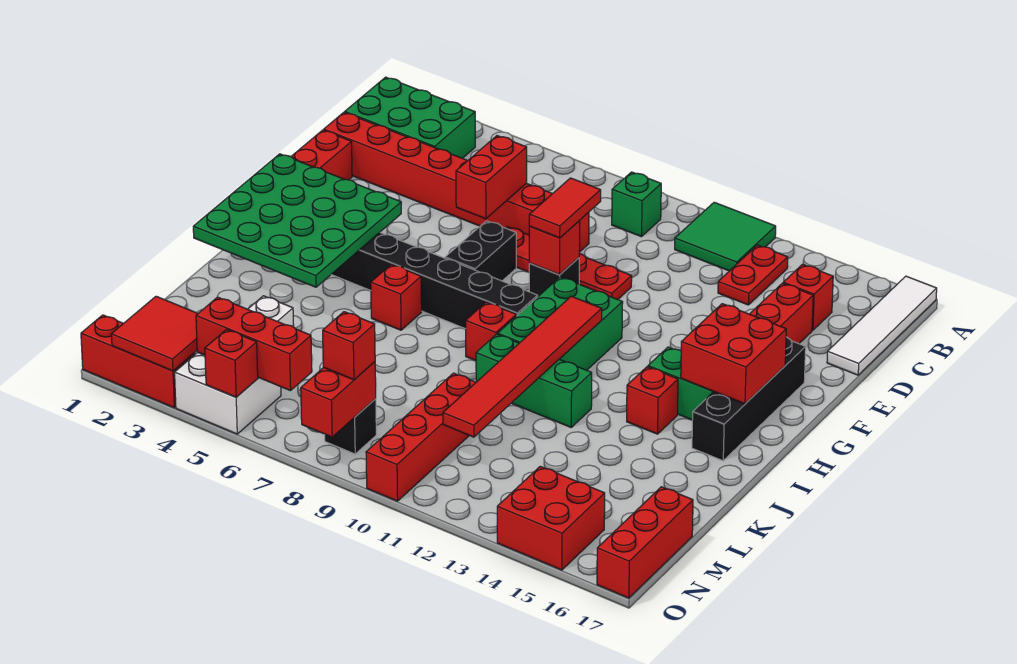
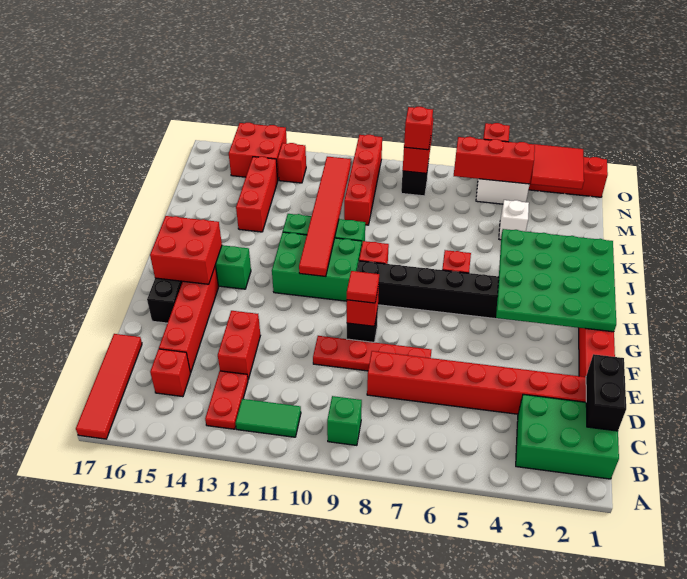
green tile A11:B12 level 1 -> green tile B11:B12 level 1
white tile A17:D17 level 1 -> red tile A17:D17 level 1
red brick D6:E6 level 2 -> red brick D13:E13 level 1
red tile E9:F9 level 3 -> red tile F9 level 3
black brick F7:G7 level 1 -> black brick C1:D1 level 2
green brick G10:I11 level 1 -> green brick H10:I12 level 1
red brick I14 level 1 -> red brick N13 level 1
red brick M17:O17 level 1 -> red brick K14:M14 level 1

